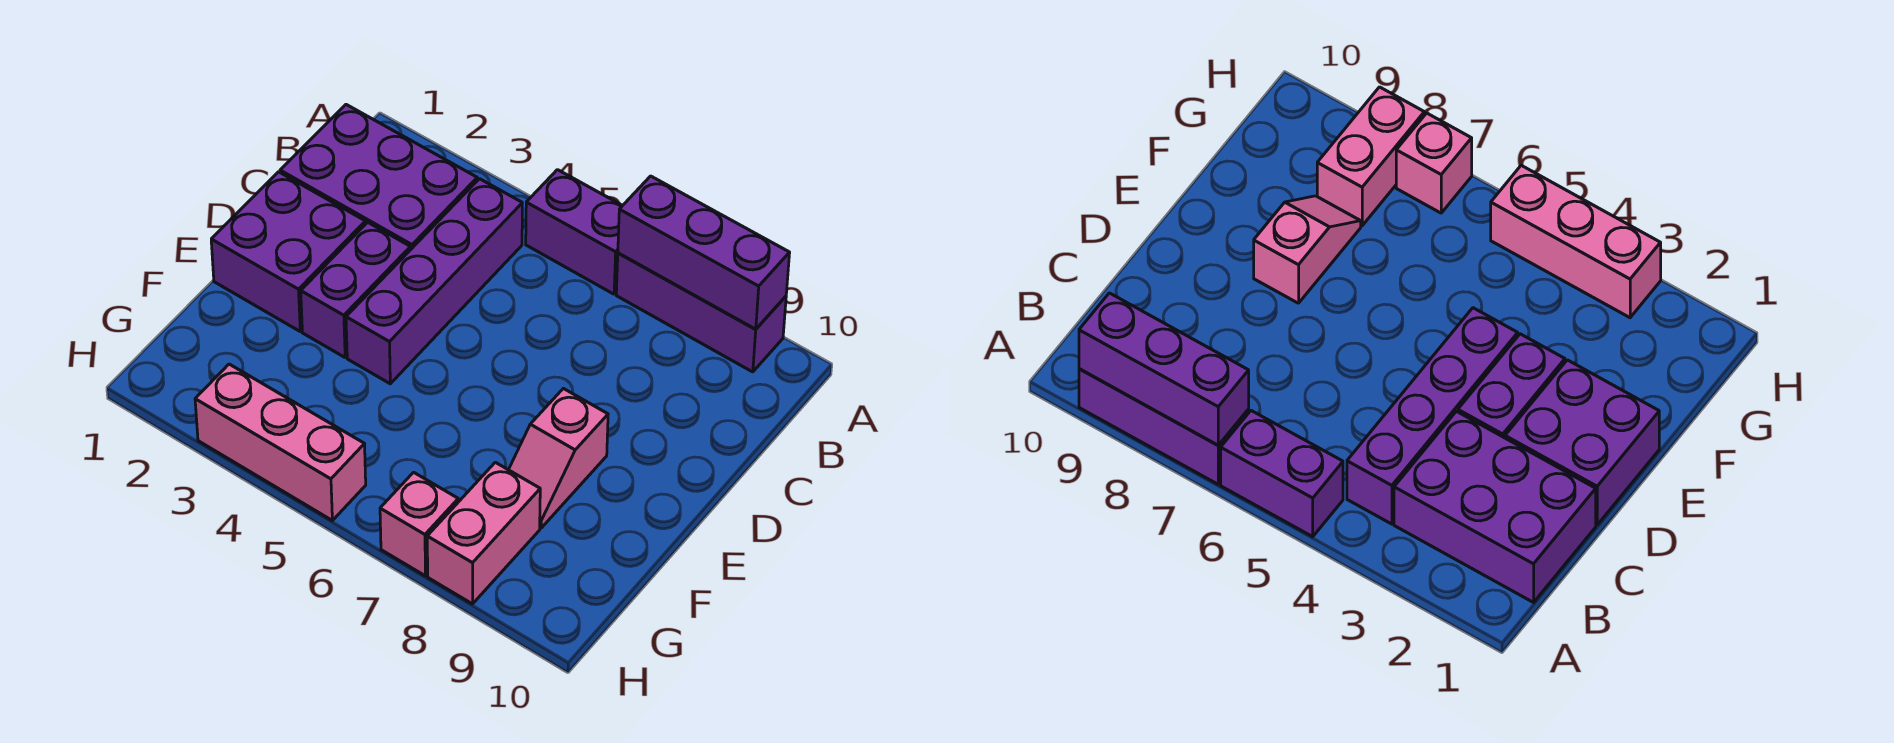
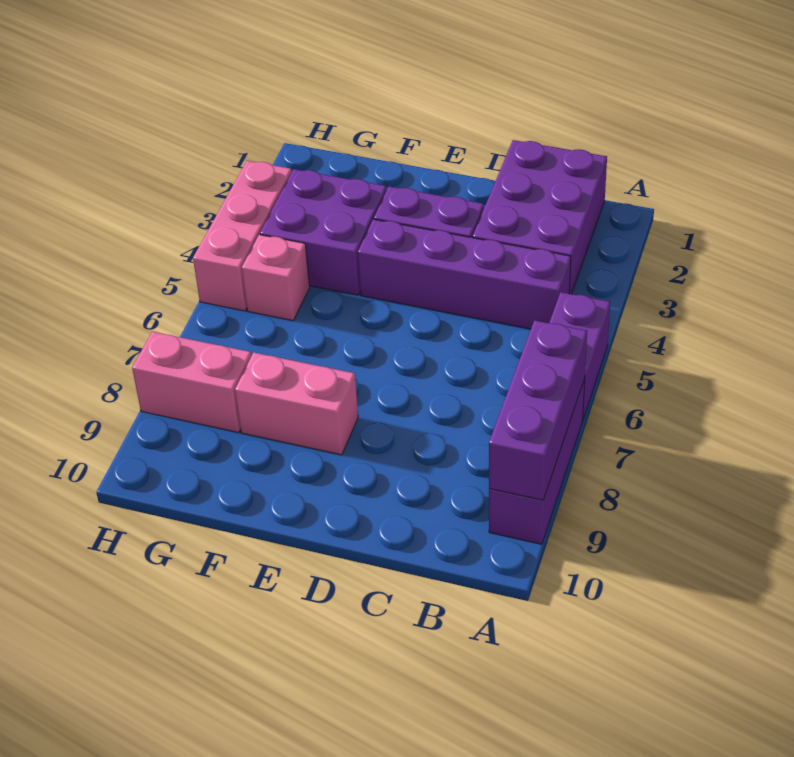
purple brick D1:E2 level 1 -> purple brick F3:G4 level 1
pink slope E8:F8 level 1 top E -> pink brick E8:F8 level 1
pink brick H7 level 1 -> pink brick G5 level 1

